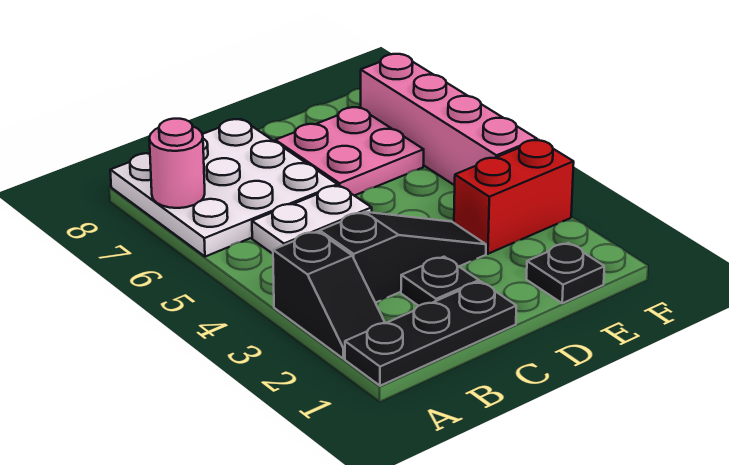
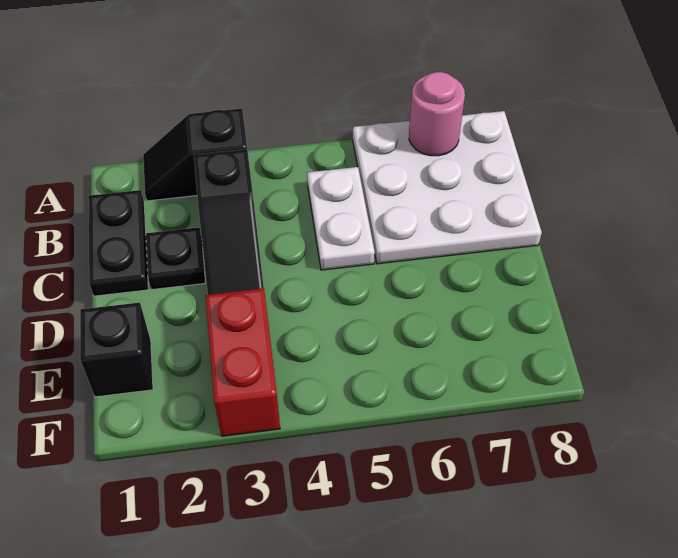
black plate A1:C1 level 1 -> black plate B1:C1 level 1
pink plate D6:E7 level 1 -> none
black plate E1 level 1 -> black brick E1 level 1
pink brick F4:F7 level 1 -> none

